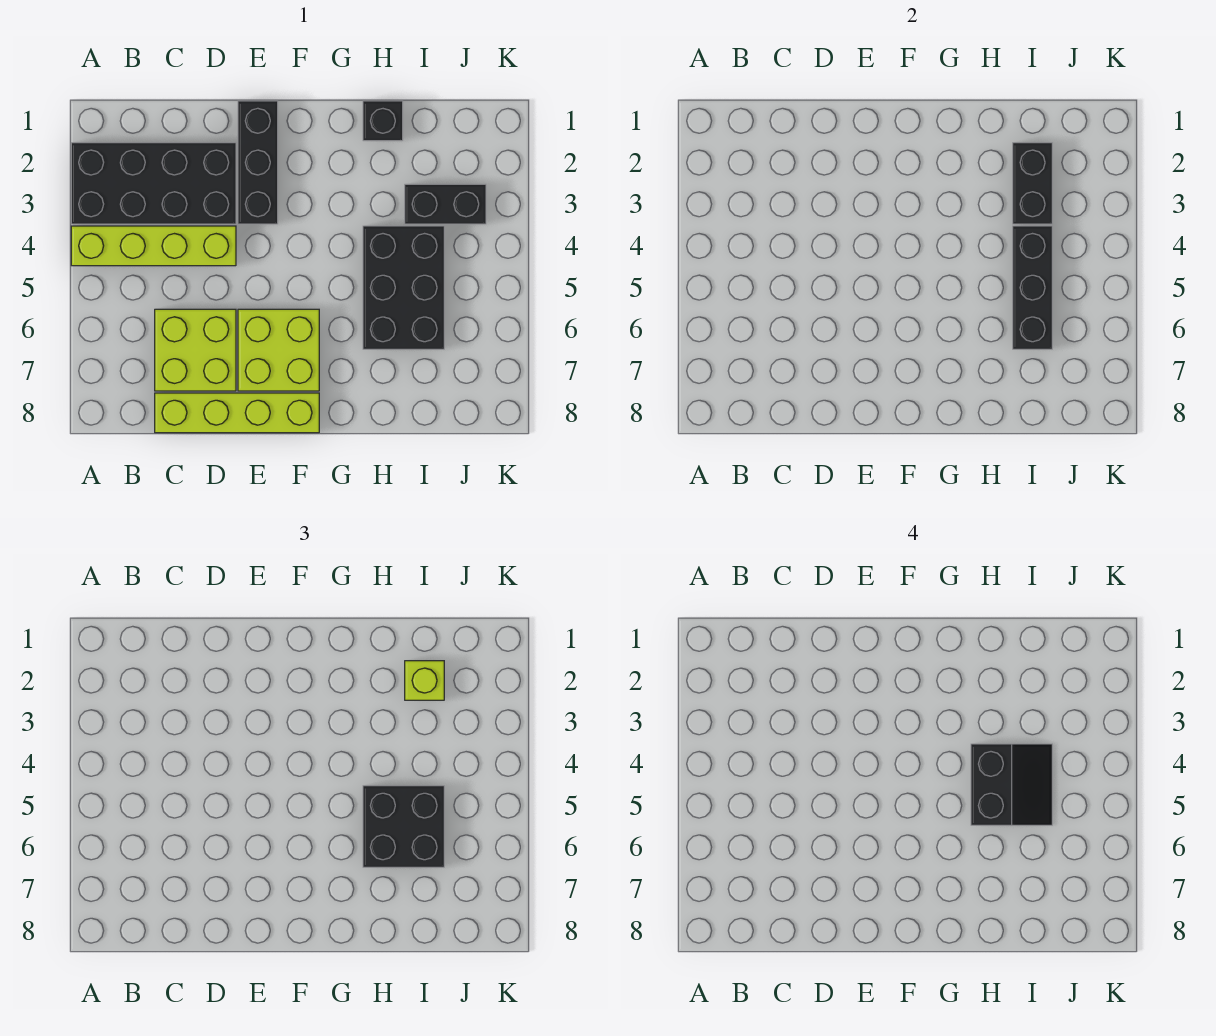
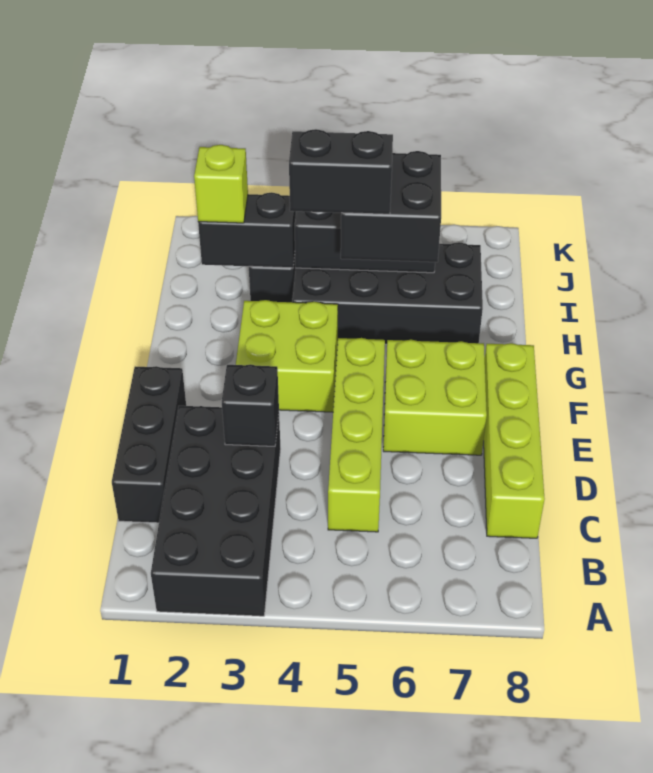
lime brick A4:D4 level 1 -> lime brick C5:F5 level 1
lime brick C6:D7 level 1 -> lime brick F3:G4 level 1
black brick E1:E3 level 1 -> black brick C1:E1 level 1
black brick H1 level 1 -> black brick D3 level 2
black brick H4:I6 level 1 -> black brick H4:I7 level 1

